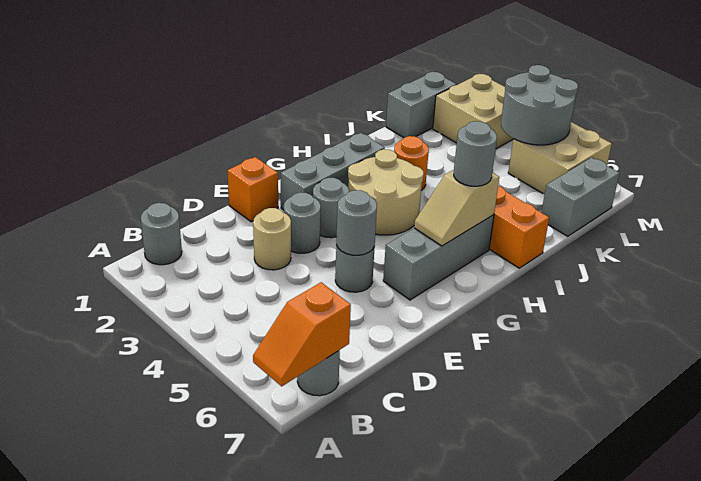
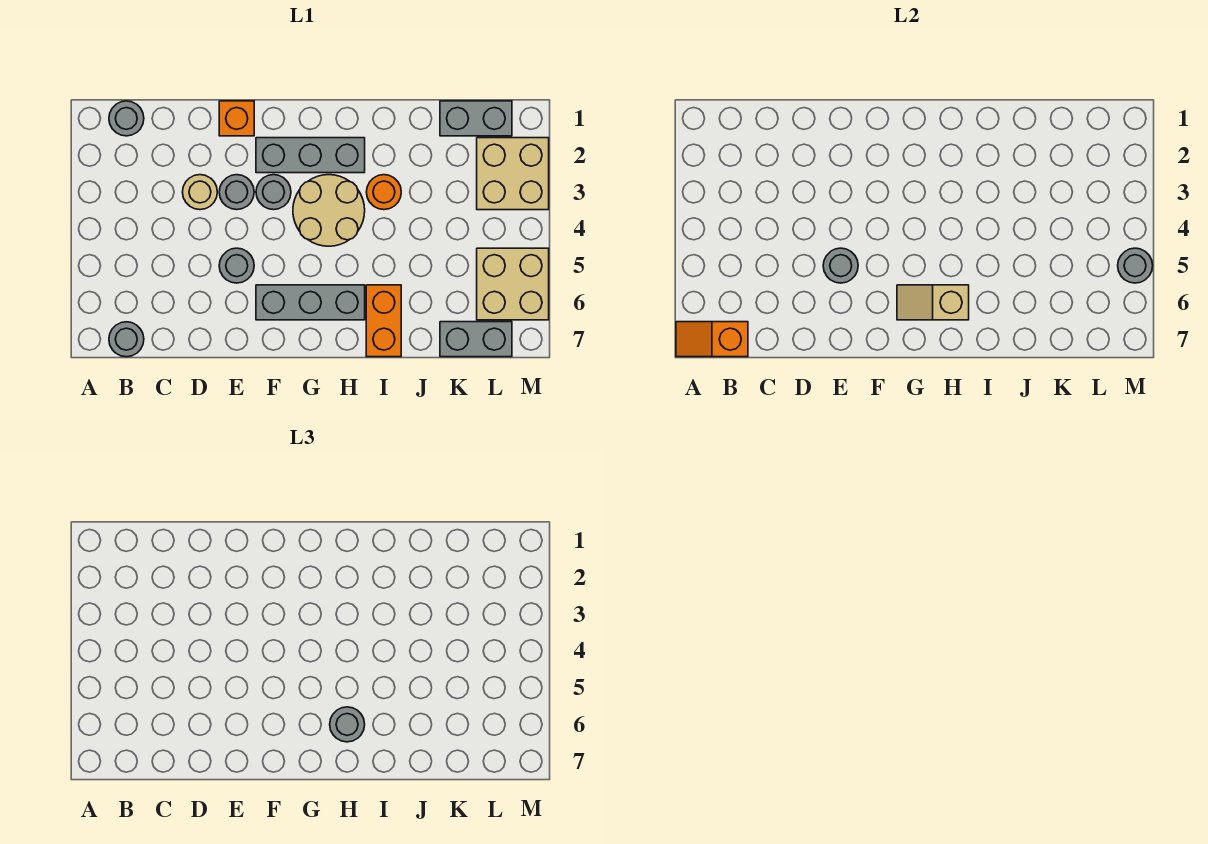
grey round brick L4:M5 level 2 -> grey round brick M5 level 2

